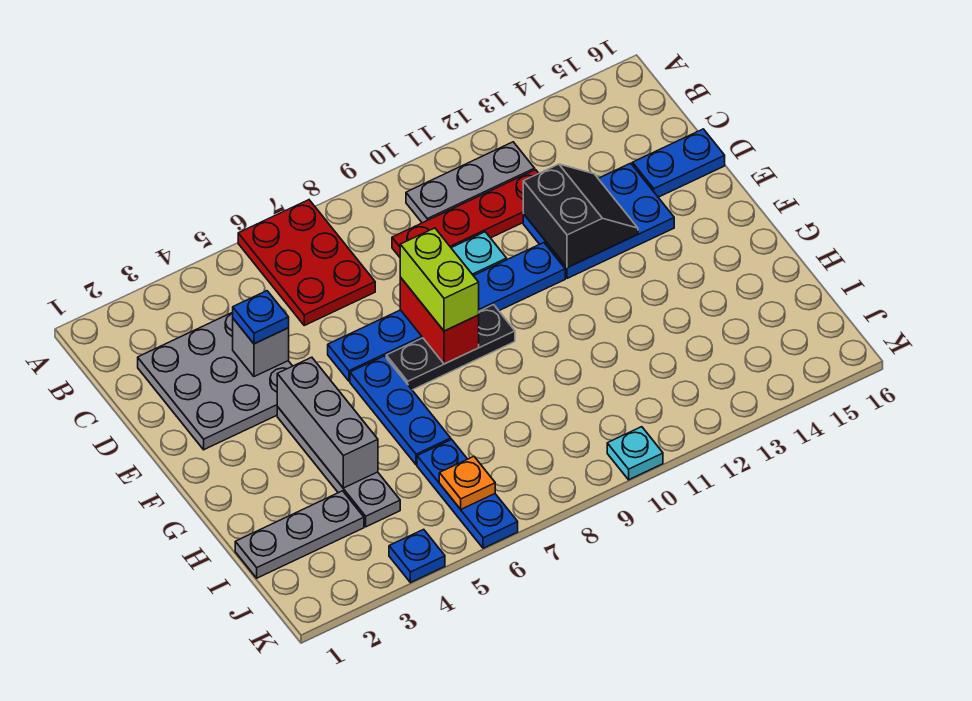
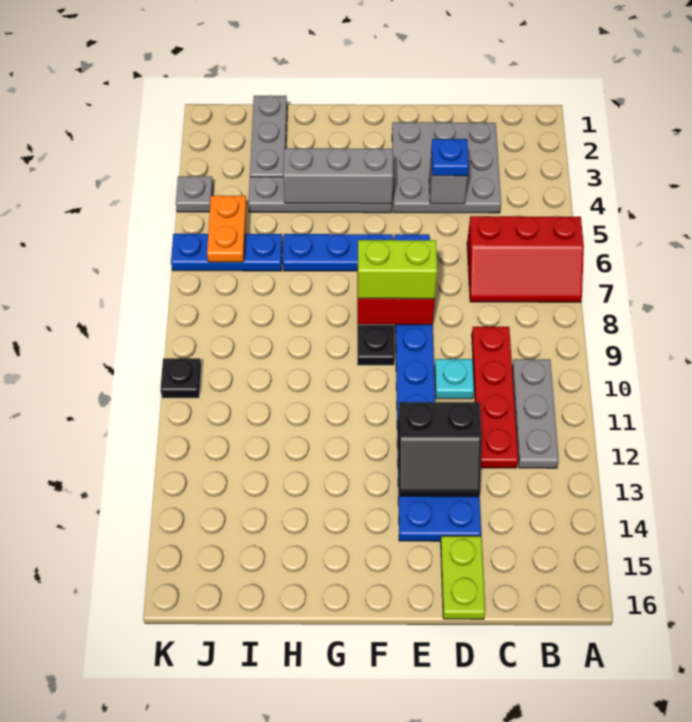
red plate A6:C7 level 1 -> red slope A6:C7 level 1 top 6
blue plate D15:D16 level 1 -> lime plate D15:D16 level 1
orange plate J6 level 2 -> orange plate J5:J6 level 2
blue plate K4 level 1 -> grey plate K4 level 1
cyan plate K10 level 1 -> black plate K10 level 1

